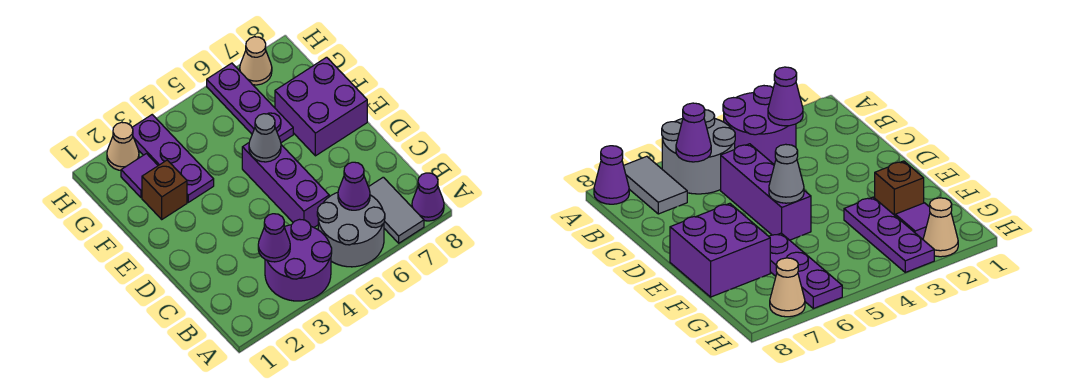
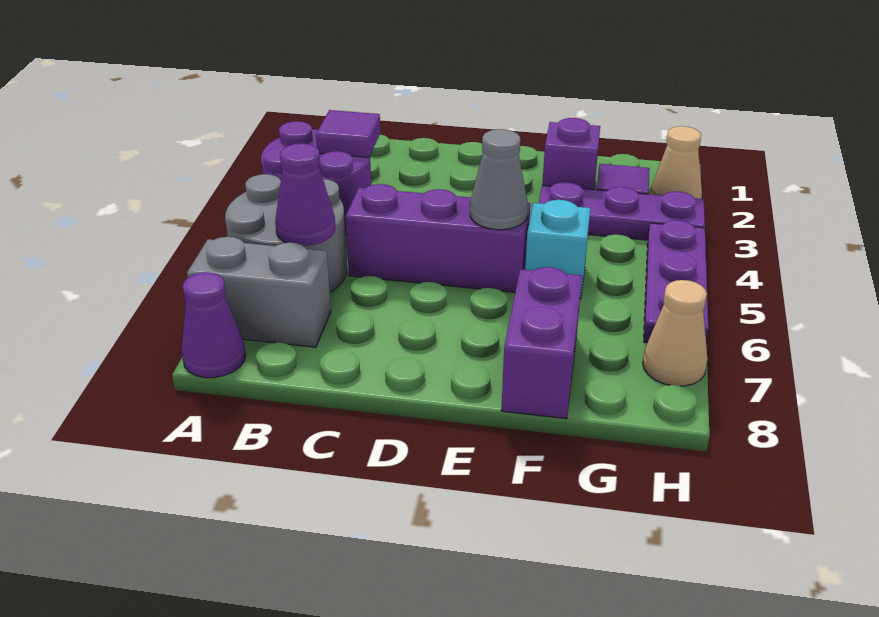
grey tile A7:B7 level 1 -> grey brick A7:B7 level 1
purple cone B3 level 2 -> purple tile B3 level 2
purple brick E7:F8 level 1 -> purple brick F7:F8 level 1
brown brick F2 level 1 -> purple brick F2 level 1
none -> cyan brick F5 level 1
purple plate F6:H6 level 1 -> purple plate H4:H6 level 1

